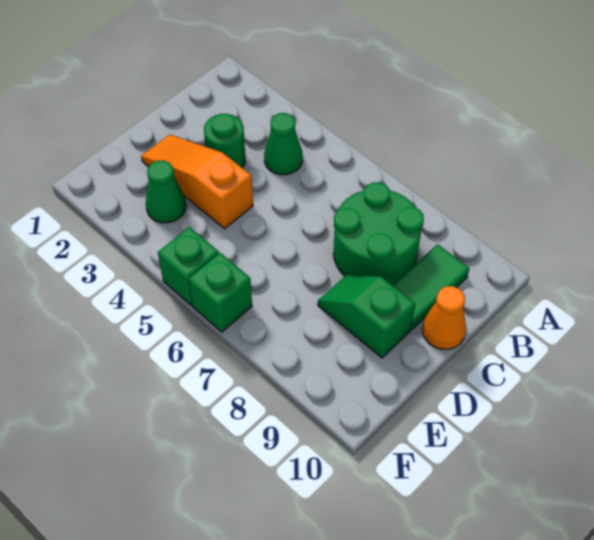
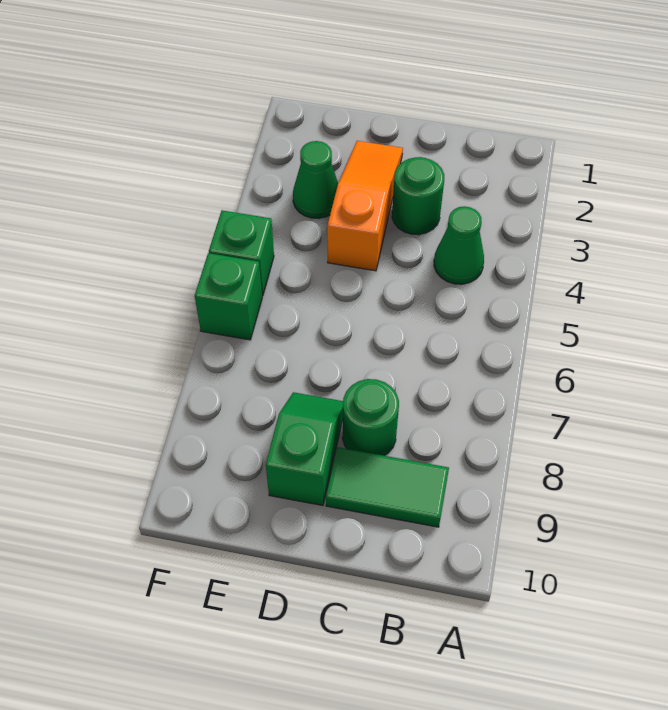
green round brick B7:C8 level 1 -> green round brick C8 level 1
orange cone C10 level 1 -> none

